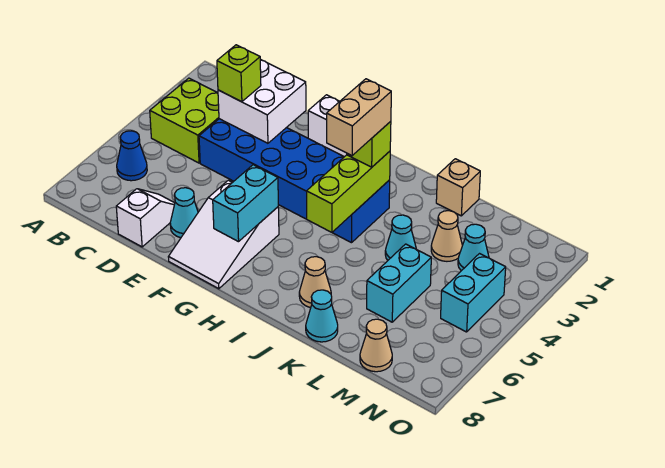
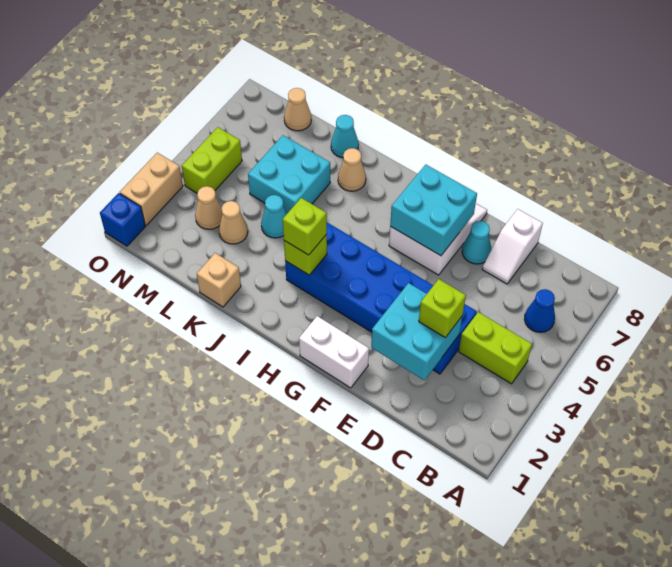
lime brick B3:C4 level 1 -> lime brick B4:C4 level 1
white brick D2:E3 level 2 -> cyan brick D2:E3 level 2
cyan brick G6:G7 level 2 -> cyan brick F6:G7 level 2
lime brick I3:I5 level 2 -> lime brick I3 level 2
tan brick I3:I4 level 4 -> tan brick O2:O3 level 1
cyan brick L5:L6 level 1 -> cyan brick K5:L6 level 1
cyan cone M3 level 1 -> tan cone M3 level 1
cyan brick N4:N5 level 1 -> lime brick N4:N5 level 1
none -> blue brick O1 level 1

